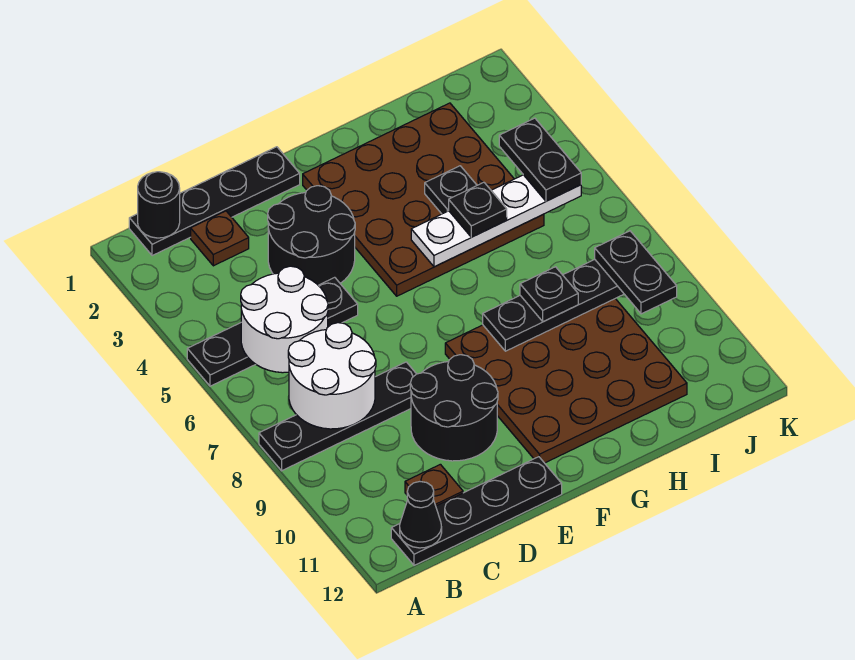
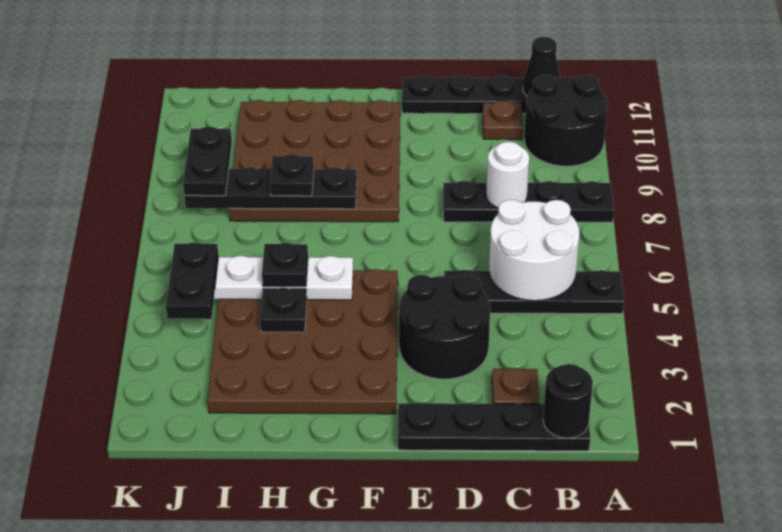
white round brick B7:C8 level 2 -> white round brick C8 level 2
black round brick D9:E10 level 1 -> black round brick A10:B11 level 1

